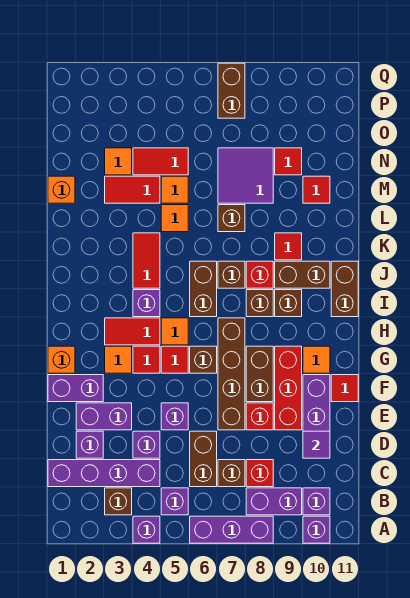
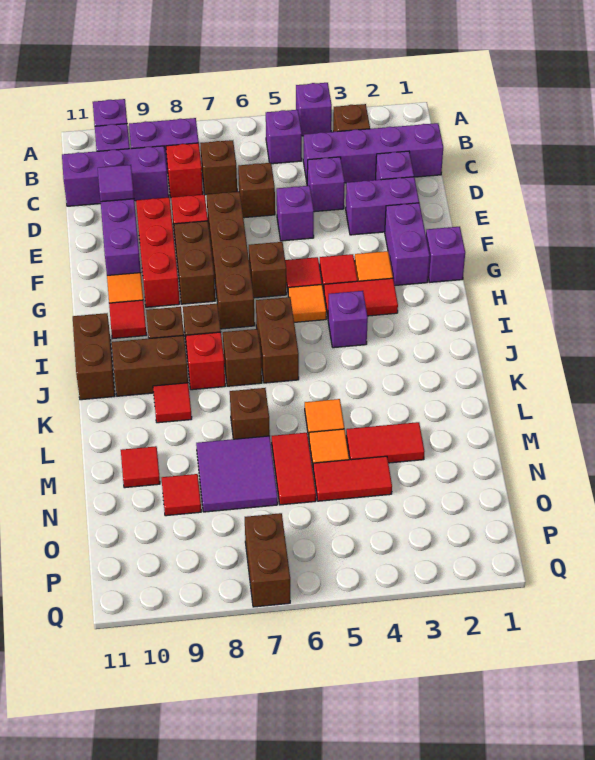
purple brick A6:A8 level 1 -> purple brick C9:C11 level 1
brown brick C6:D6 level 1 -> brown brick D6 level 1
purple brick F1:F2 level 1 -> purple brick F2:G2 level 1
red tile F11 level 1 -> red tile H10 level 1
orange brick G1 level 1 -> purple brick G1 level 1
red tile J4:K4 level 1 -> red tile M6:N6 level 1
orange brick M1 level 1 -> none
orange tile N3 level 1 -> none

